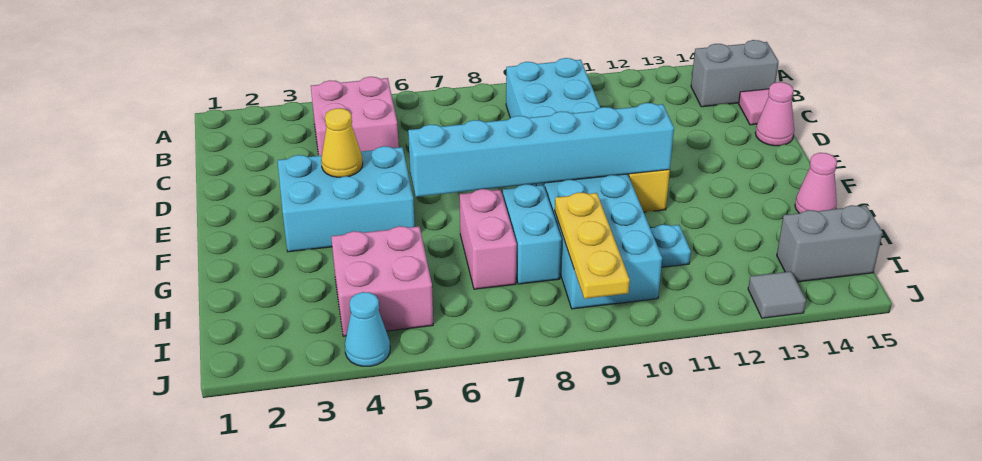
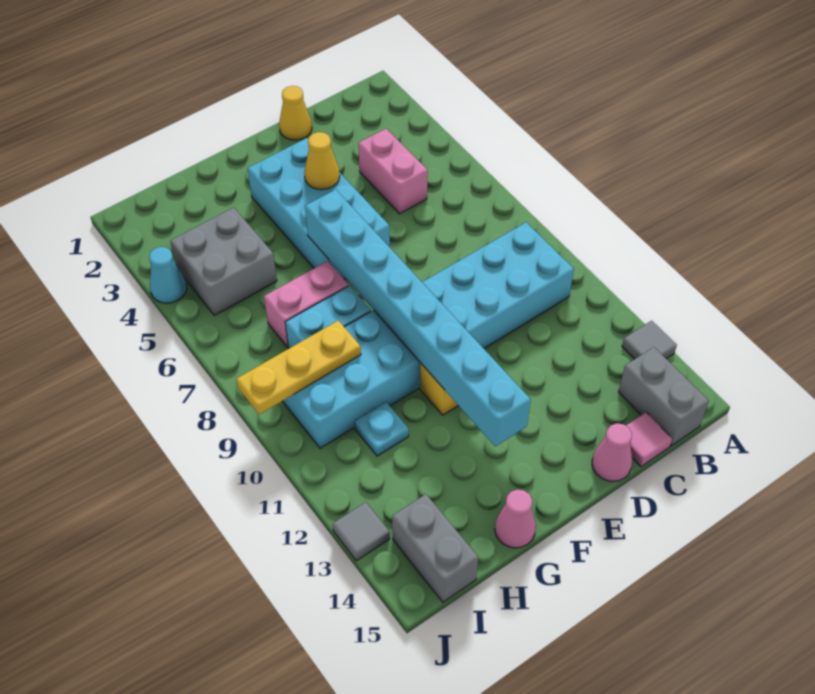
none -> grey tile A13 level 1
pink brick B4:C5 level 1 -> pink brick C4:C5 level 1
none -> yellow cone D1 level 1
cyan brick E3:F5 level 1 -> cyan brick E3:F6 level 1
cyan brick F6:F11 level 2 -> cyan brick F6:F13 level 2
pink brick H4:I5 level 1 -> grey brick H4:I5 level 1

